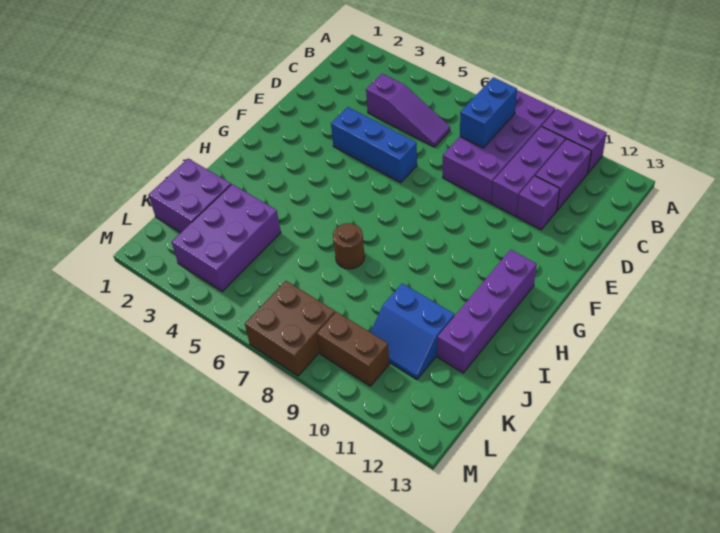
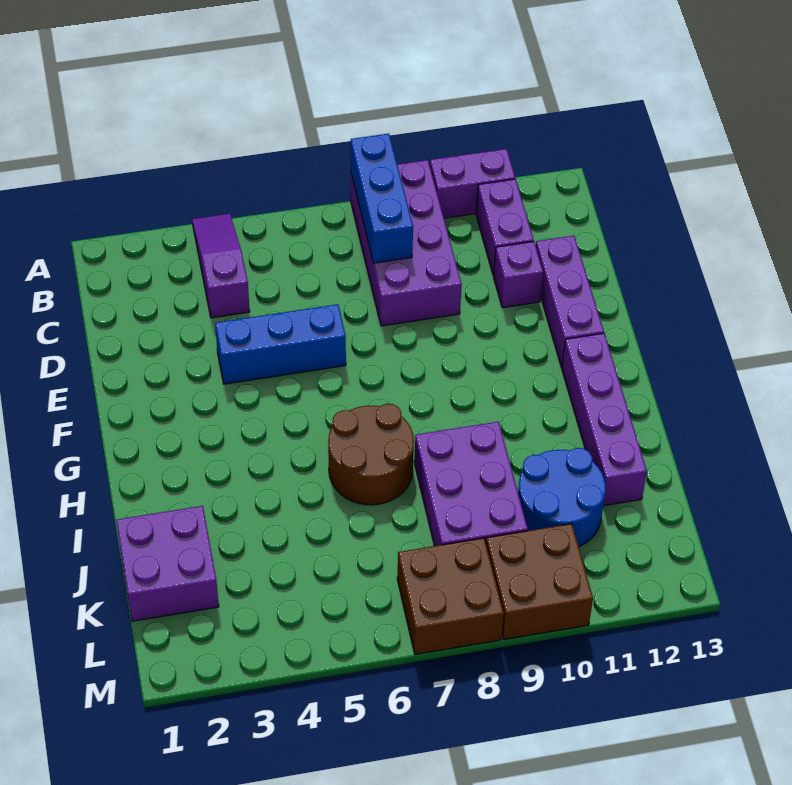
blue brick B8:C8 level 2 -> blue brick A8:C8 level 2
purple brick B10:D10 level 1 -> purple brick D12:F12 level 1
purple slope C4:C6 level 1 top 4 -> purple slope A4:C4 level 1 top C
brown round brick I7 level 1 -> brown round brick H6:I7 level 1
purple brick J3:L4 level 1 -> purple brick I8:K9 level 1
blue slope J10:K11 level 1 top J -> blue round brick J10:K11 level 1
brown brick L9:L10 level 1 -> brown brick L9:M10 level 1

